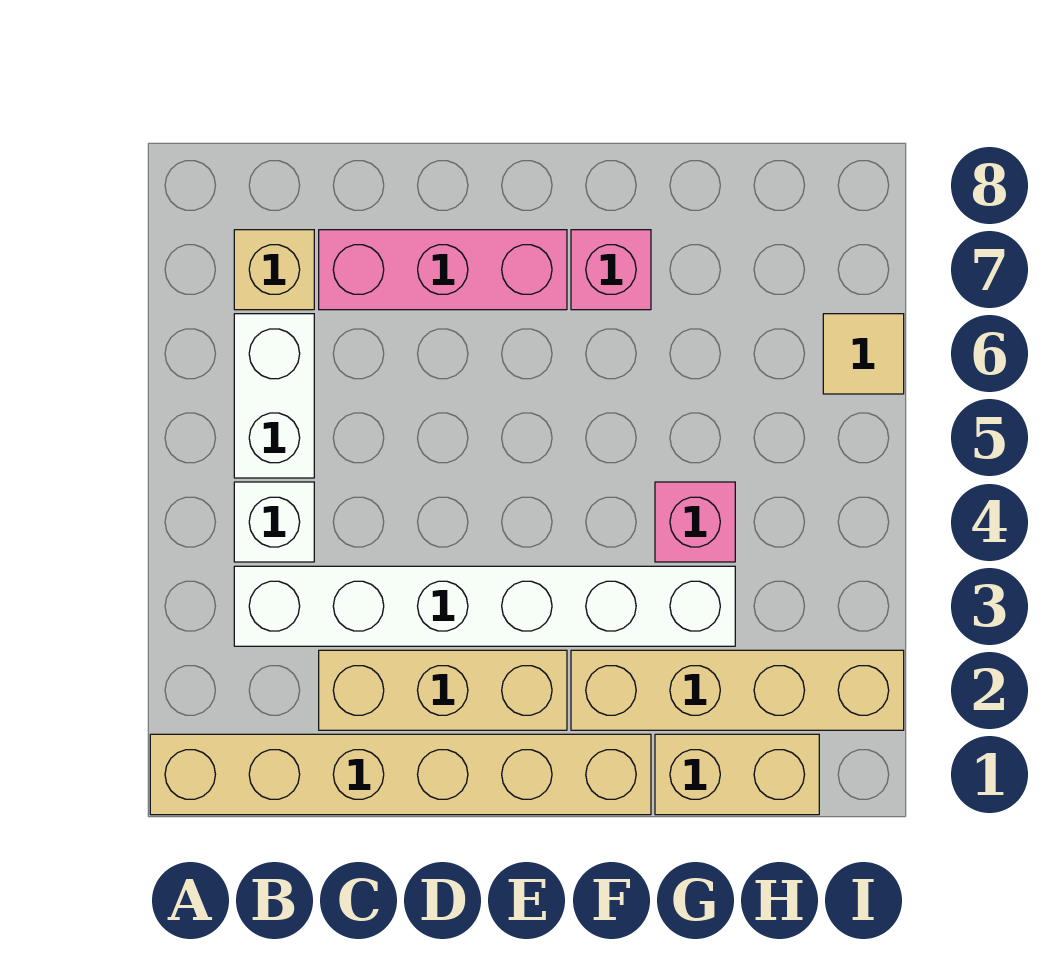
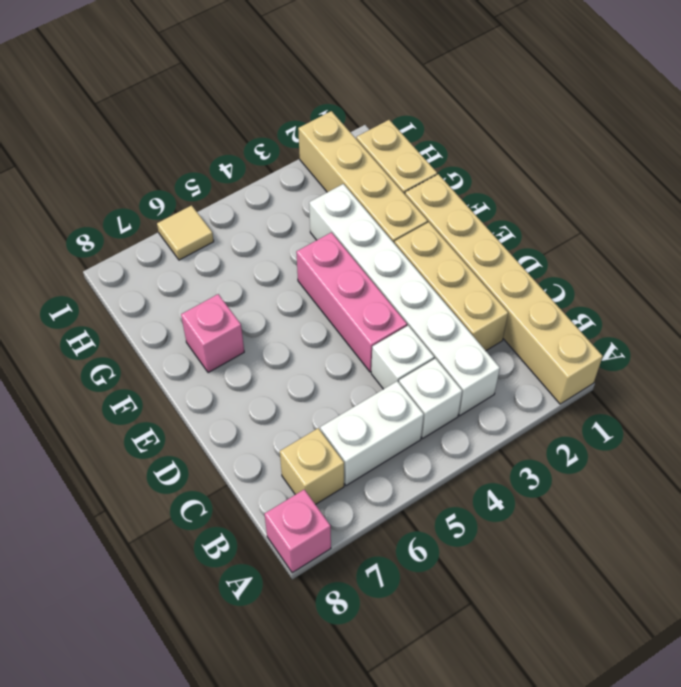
none -> white brick C4 level 1
pink brick C7:E7 level 1 -> pink brick D4:F4 level 1
pink brick G4 level 1 -> pink brick A8 level 1

